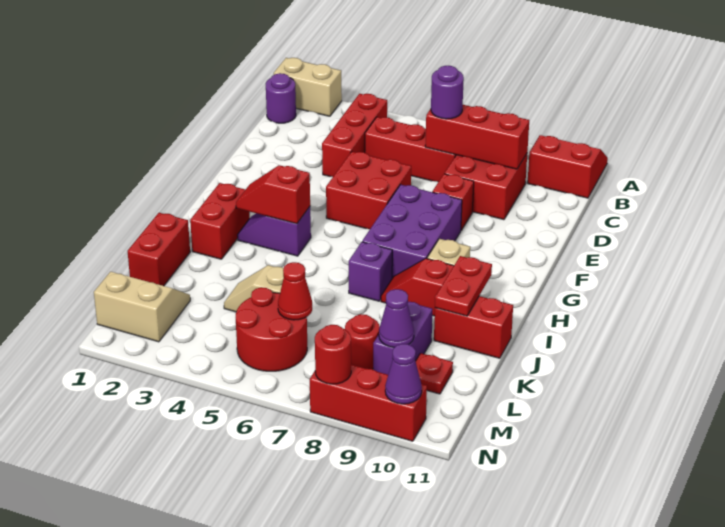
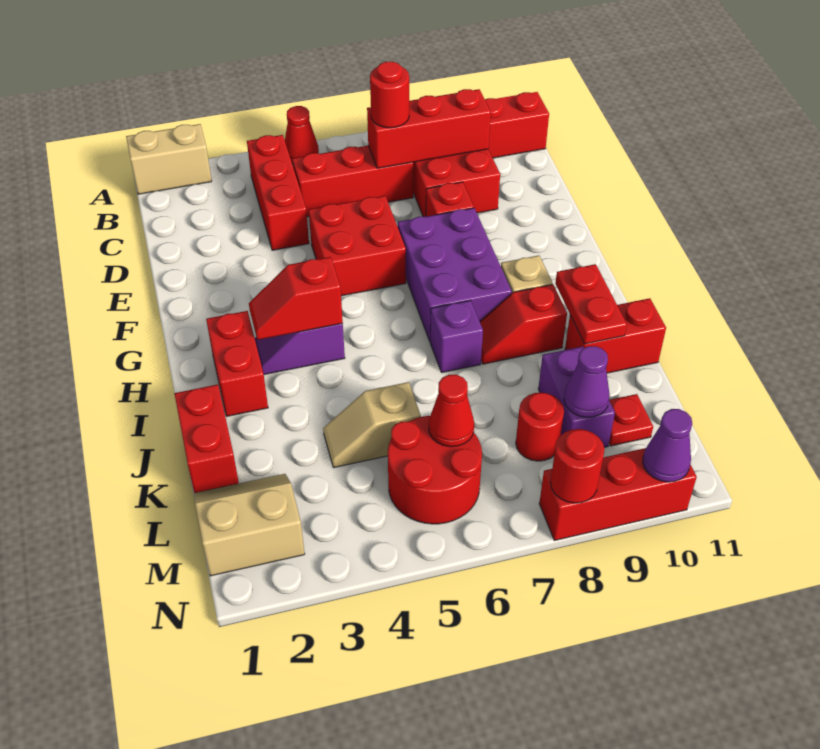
none -> red cone A5 level 1
purple round brick B1 level 1 -> none
purple round brick C7 level 3 -> red round brick C7 level 3

